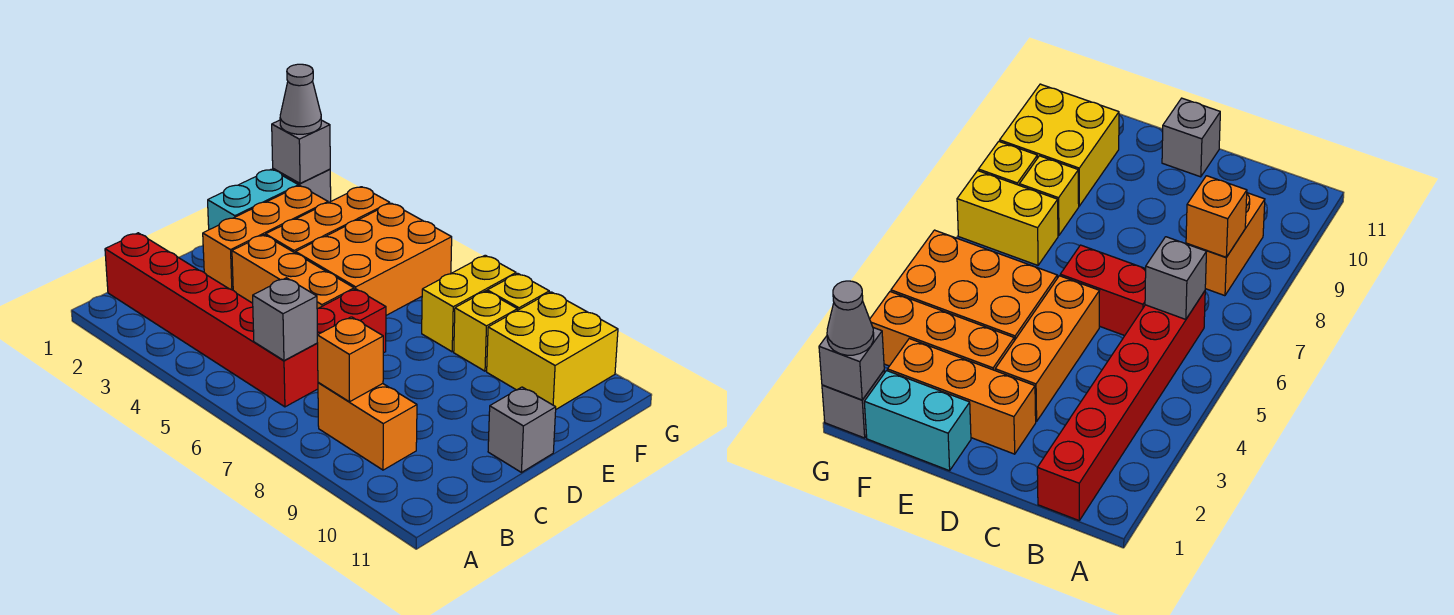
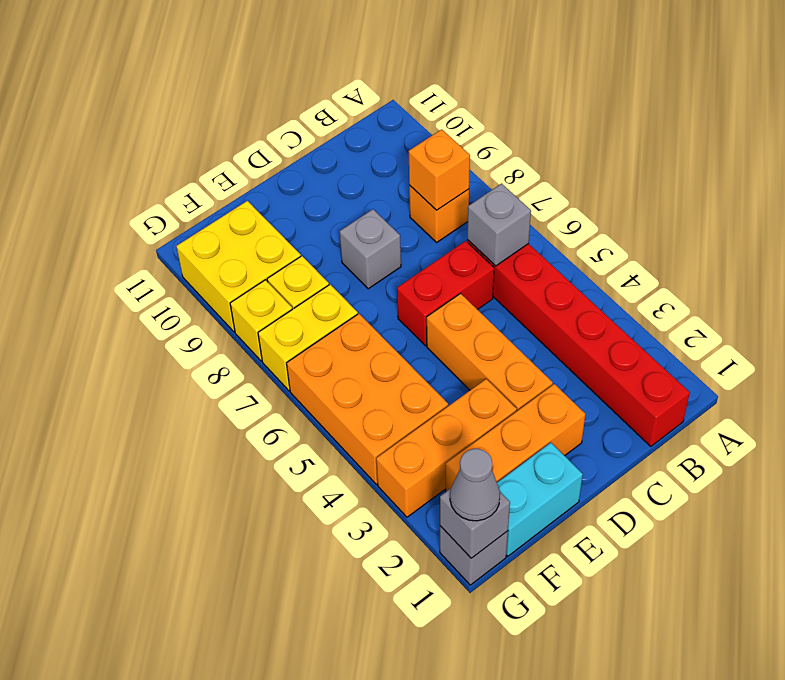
orange brick B8:B9 level 1 -> orange brick B8 level 1
grey brick D11 level 1 -> grey brick D8 level 1
orange brick E4:G5 level 1 -> orange brick F4:G6 level 1

